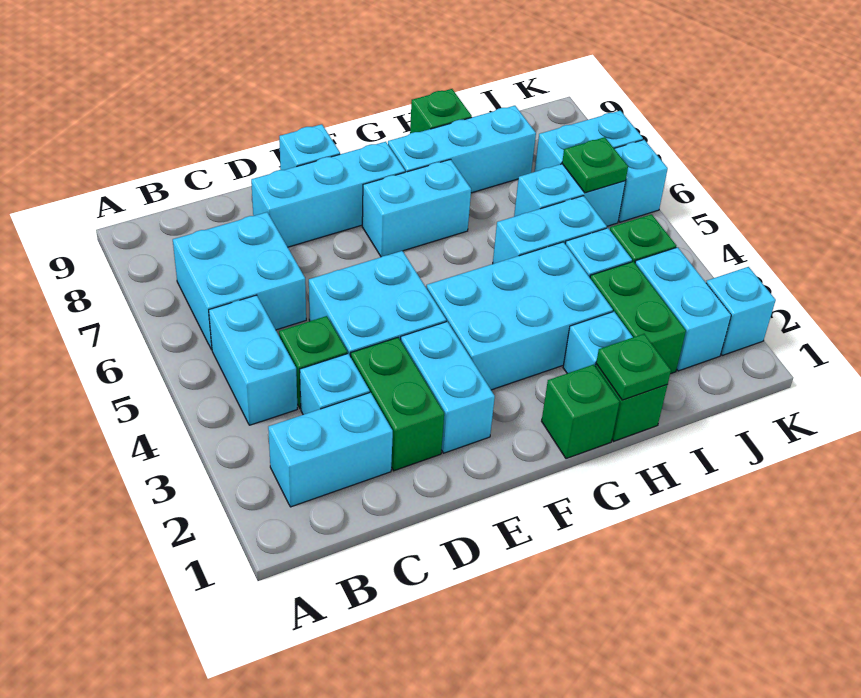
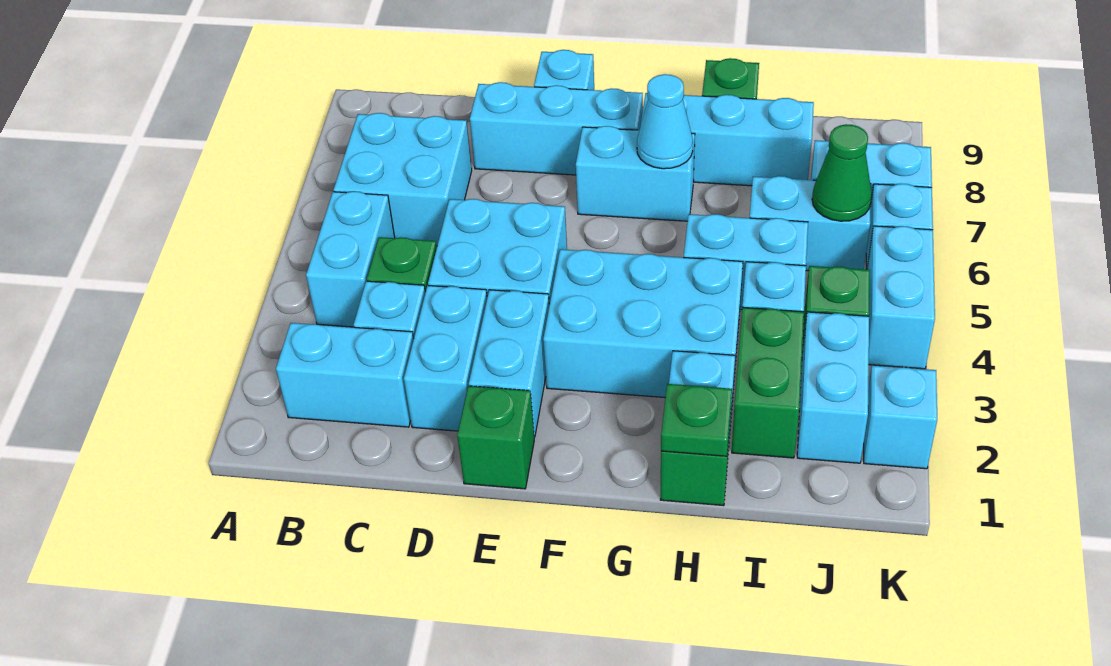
green brick D2:D3 level 1 -> cyan brick D2:D3 level 1
green brick G1 level 1 -> green brick E1 level 1
none -> cyan cone G7 level 2
green plate J6 level 2 -> green cone J6 level 2
none -> cyan brick K4:K5 level 1

